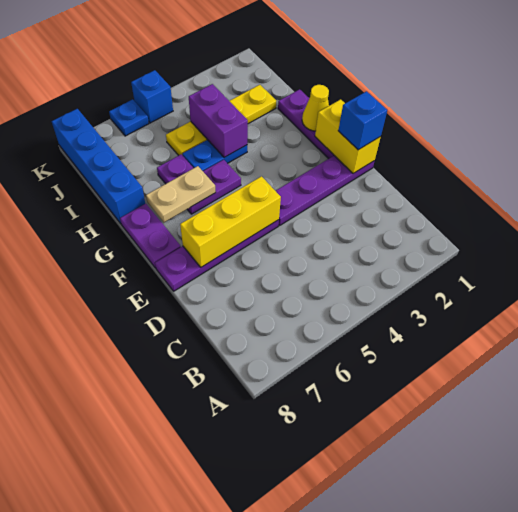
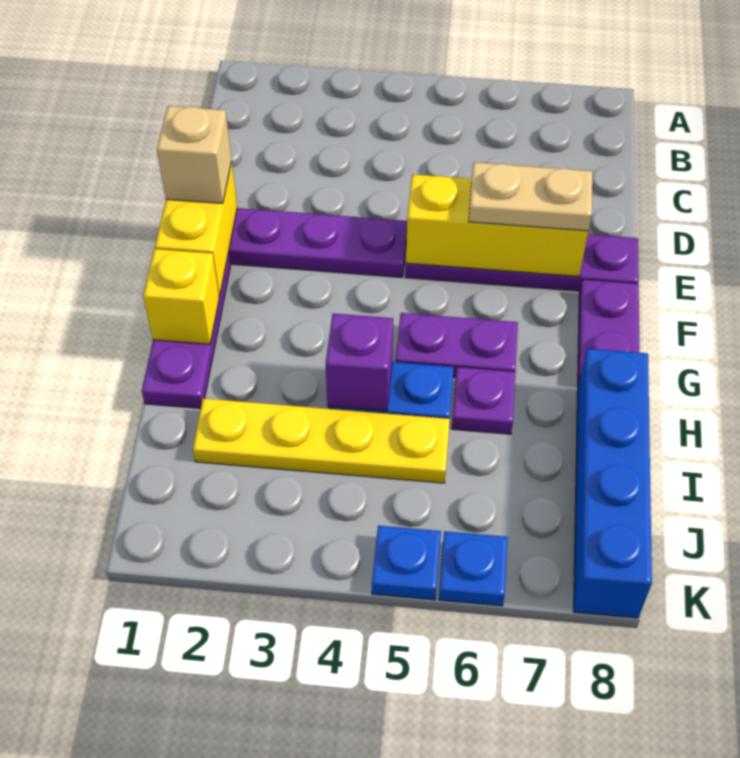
blue brick E1 level 3 -> tan brick E1 level 3
yellow cone G1 level 2 -> yellow brick G1 level 2
tan plate G6:G7 level 2 -> tan plate E6:E7 level 3
purple brick H4:I4 level 2 -> purple brick H4 level 2
blue brick K5 level 1 -> blue plate K5 level 1

